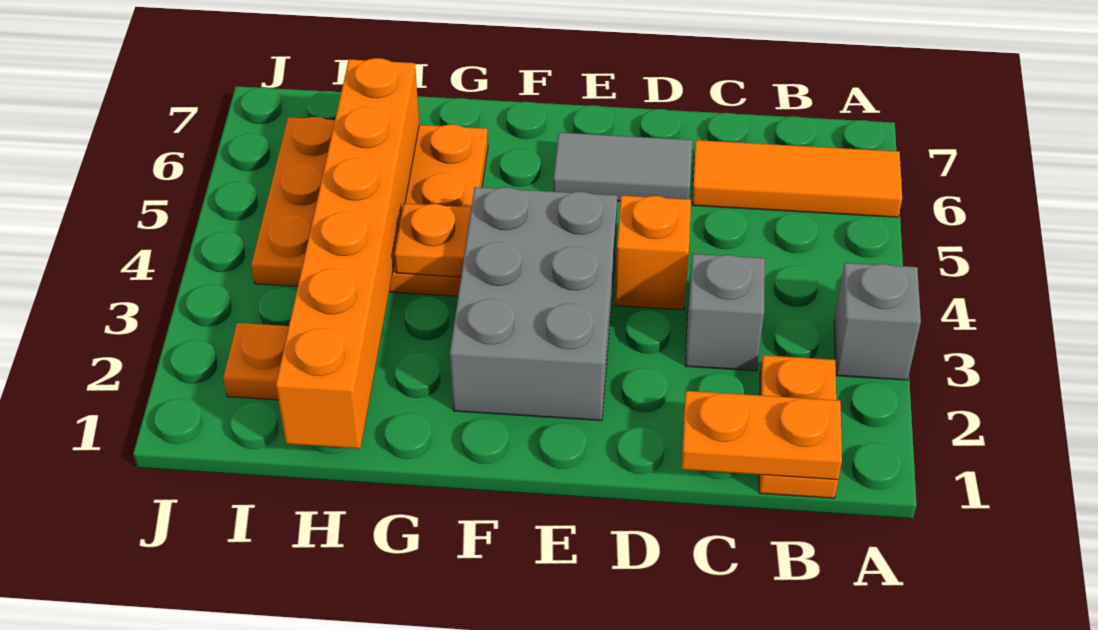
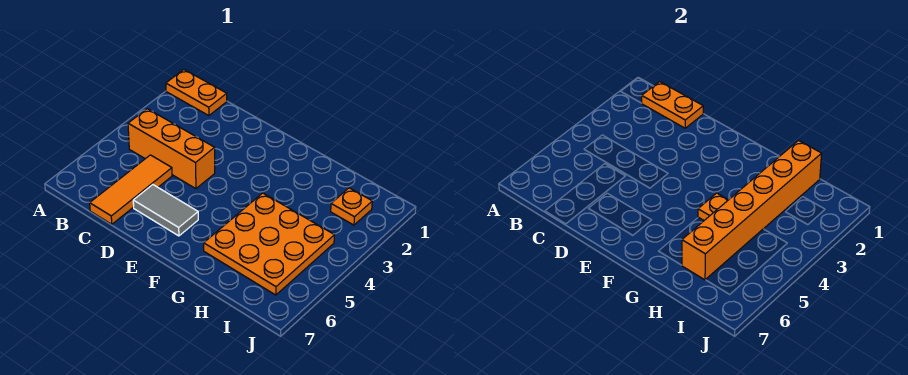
grey brick A3 level 1 -> none
orange tile A6:C6 level 1 -> orange tile C5:C7 level 1
orange plate B1:B2 level 1 -> orange plate A1:B1 level 1
grey brick C3 level 1 -> none
orange brick D4 level 1 -> orange brick B4:D4 level 1
grey brick E2:F4 level 1 -> none

